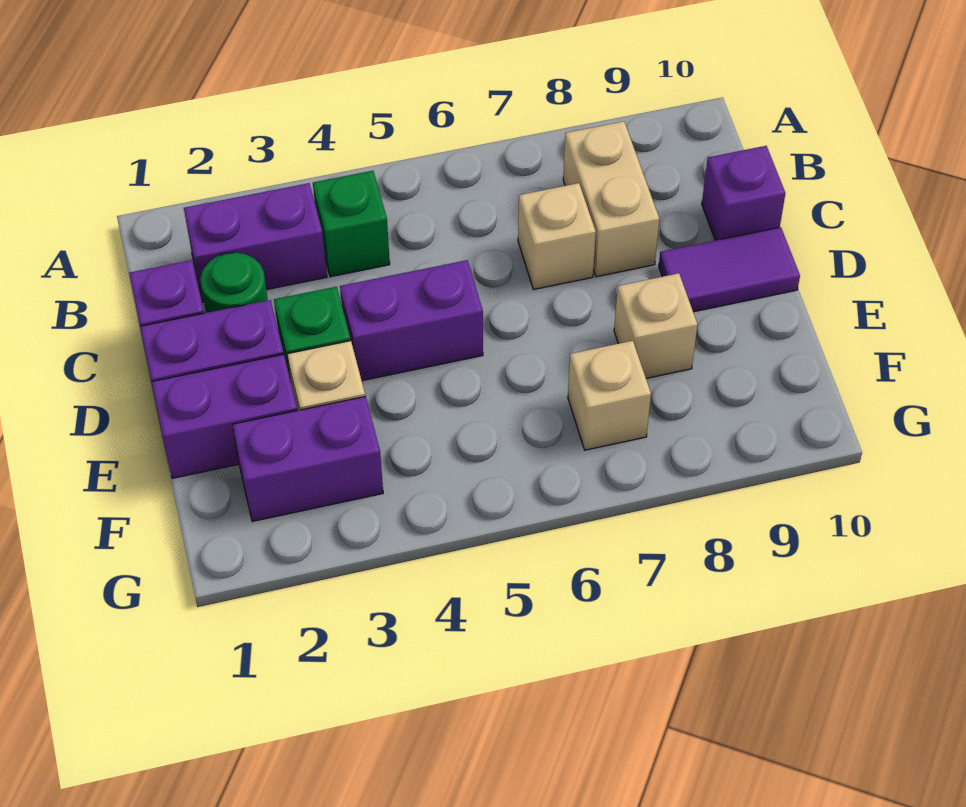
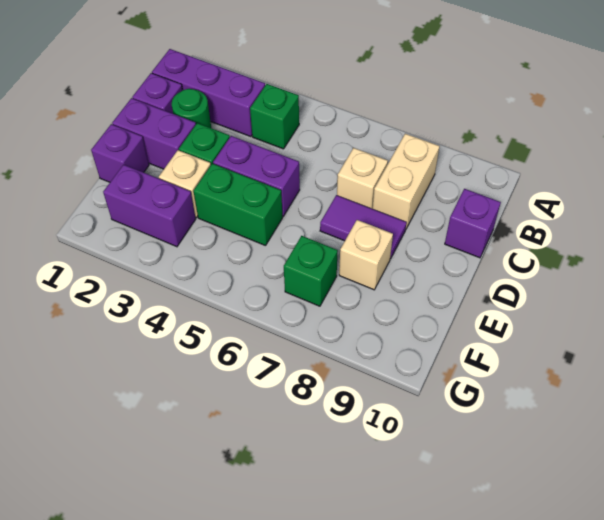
purple brick B2:B3 level 1 -> purple brick B1:B3 level 1
purple tile D9:D10 level 1 -> purple tile D7:D8 level 1
purple brick E1:E2 level 1 -> purple brick E1 level 1
none -> green brick E4:E5 level 1
tan brick F7 level 1 -> green brick F7 level 1

